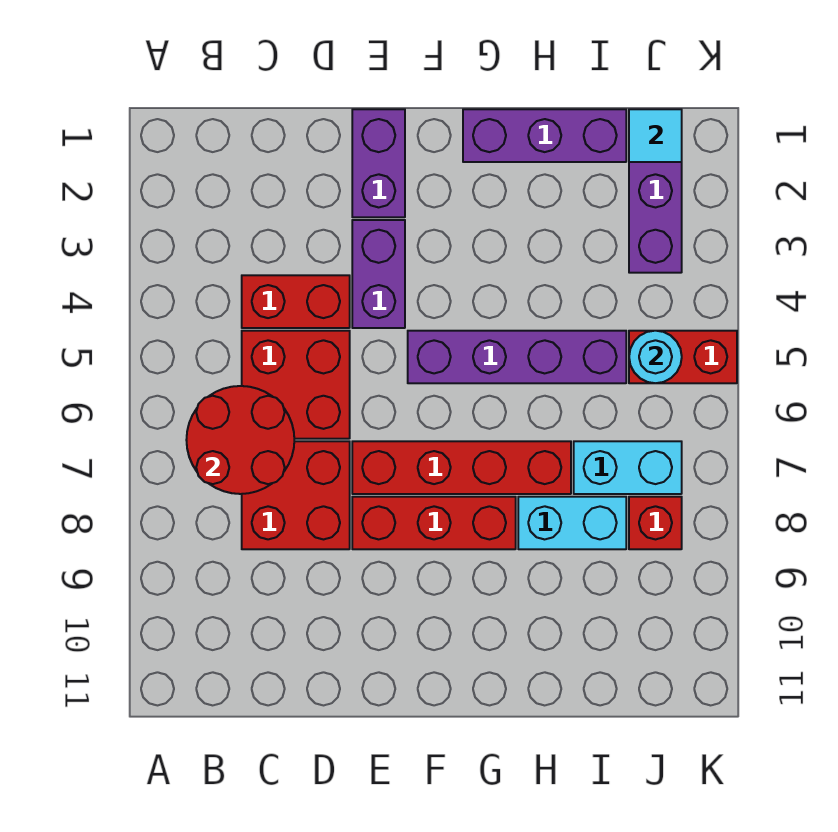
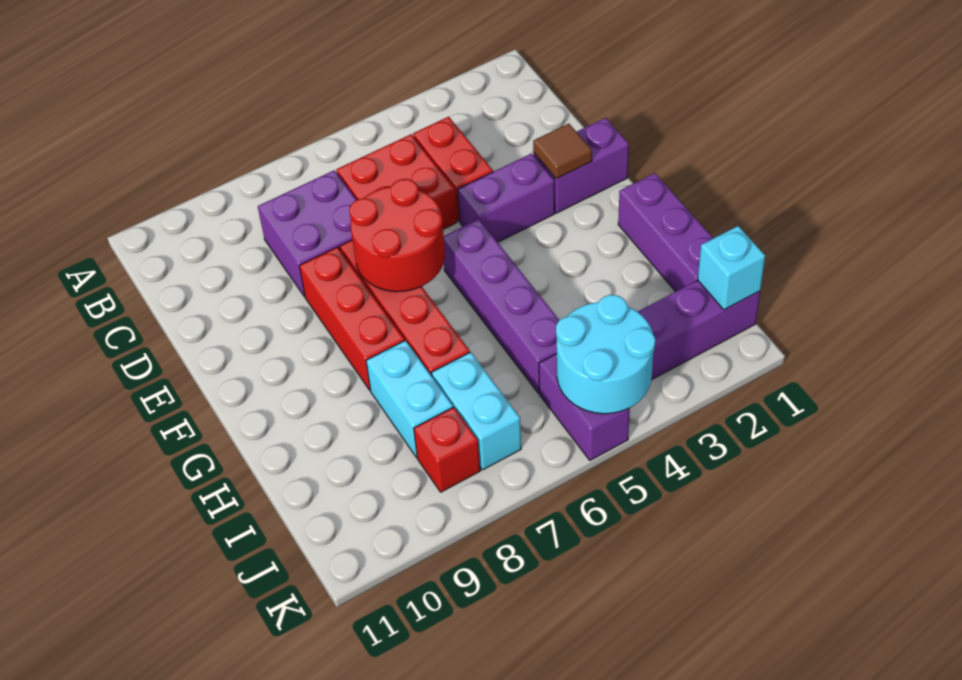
red round brick B6:C7 level 2 -> red round brick E6:F7 level 2
red brick C7:D8 level 1 -> purple brick C7:D8 level 1
none -> brown tile E2 level 2
cyan tile J1 level 2 -> cyan brick J1 level 2
red brick J5:K5 level 1 -> purple brick J5:K5 level 1
cyan round brick J5 level 2 -> cyan round brick J4:K5 level 2

